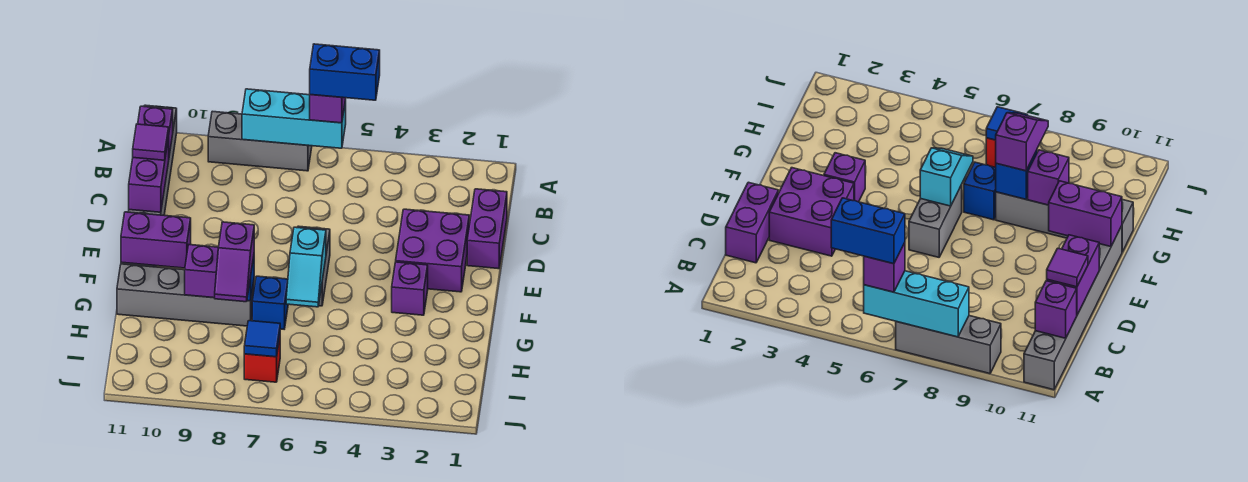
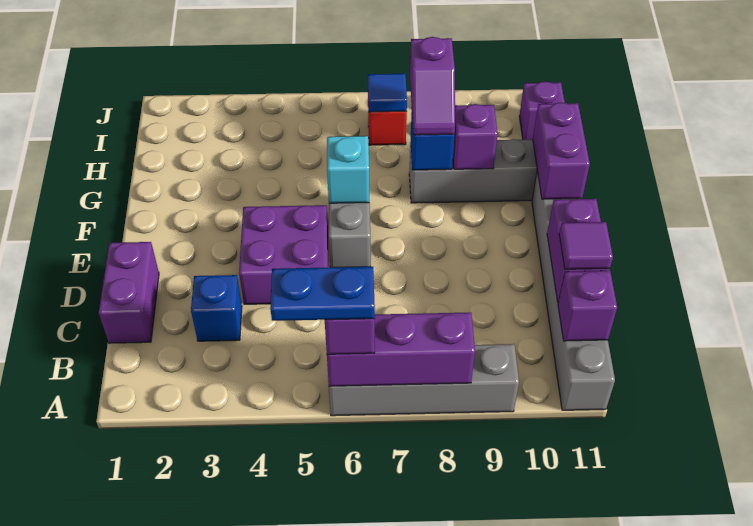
blue brick A5:A6 level 4 -> blue plate A5:A6 level 4
cyan brick A6:A8 level 2 -> purple brick A6:A8 level 2
grey brick A7:A9 level 1 -> grey brick A6:A9 level 1
purple brick D2:E3 level 1 -> purple brick D4:E5 level 1
purple brick F3 level 1 -> purple brick I11 level 1
purple brick F10:F11 level 2 -> purple brick F11:G11 level 2
blue brick G7 level 1 -> blue brick C3 level 1
purple slope G8:H8 level 3 top G -> purple slope G8:H8 level 3 top H

